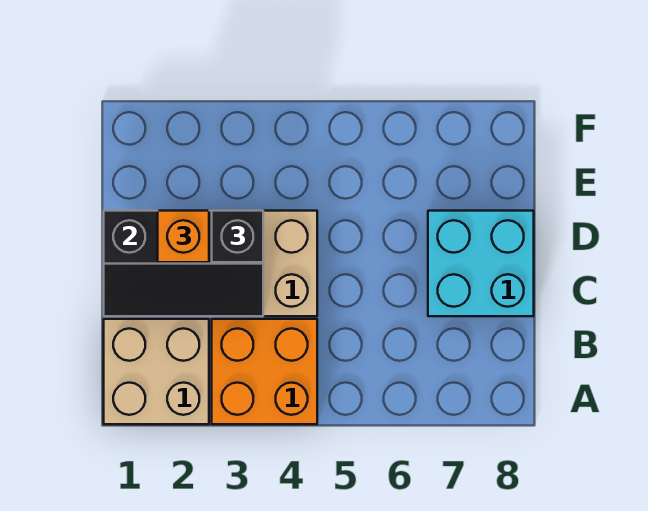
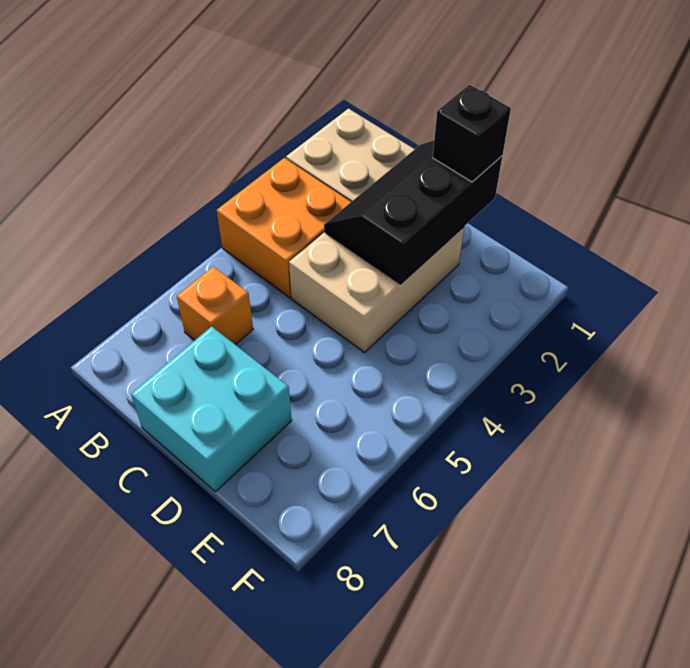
orange brick D2 level 3 -> orange brick B6 level 1
black brick D3 level 3 -> black brick D1 level 3

